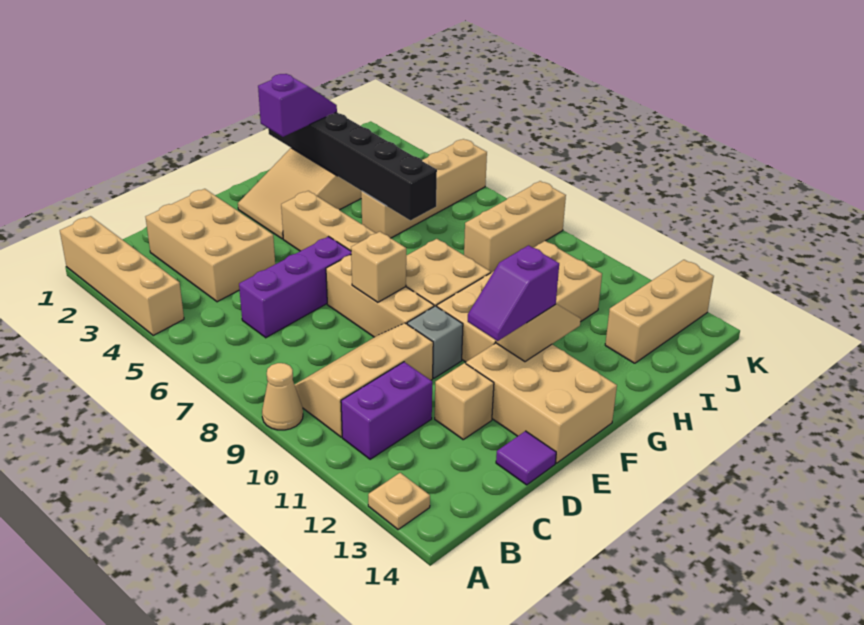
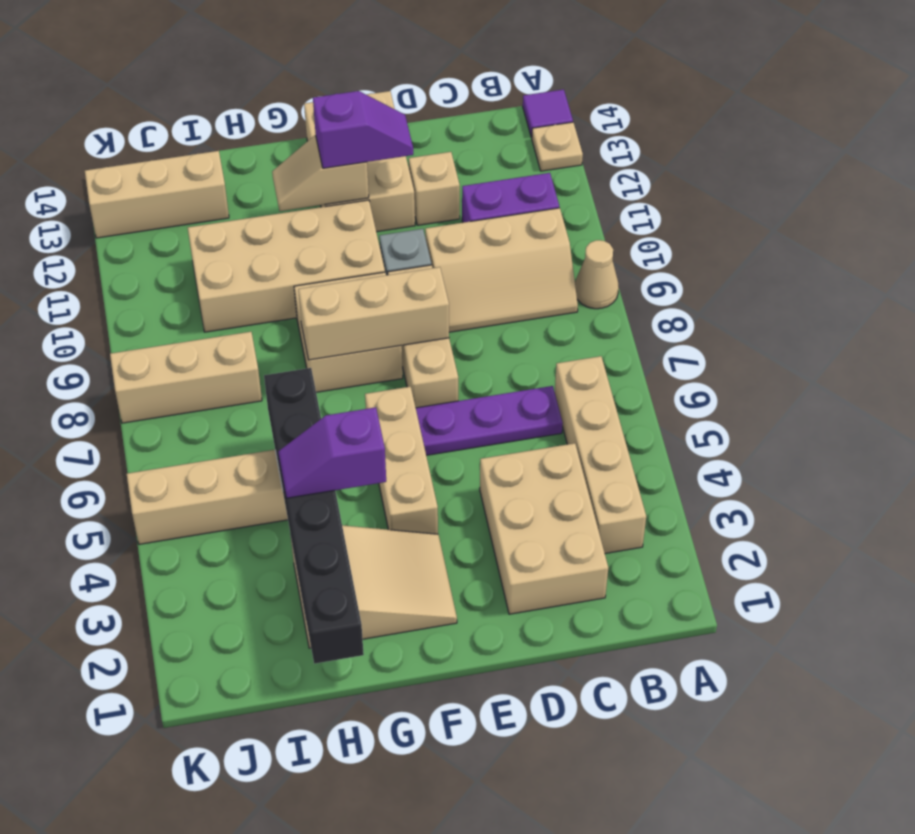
tan brick A1:A4 level 1 -> tan brick B3:B6 level 1
purple brick C6:E6 level 1 -> purple plate C6:E6 level 1
purple tile D14 level 1 -> purple tile A14 level 1
tan brick E8 level 2 -> tan brick E8:G8 level 2
purple slope G2:H2 level 3 top G -> purple slope G4:H4 level 3 top G

